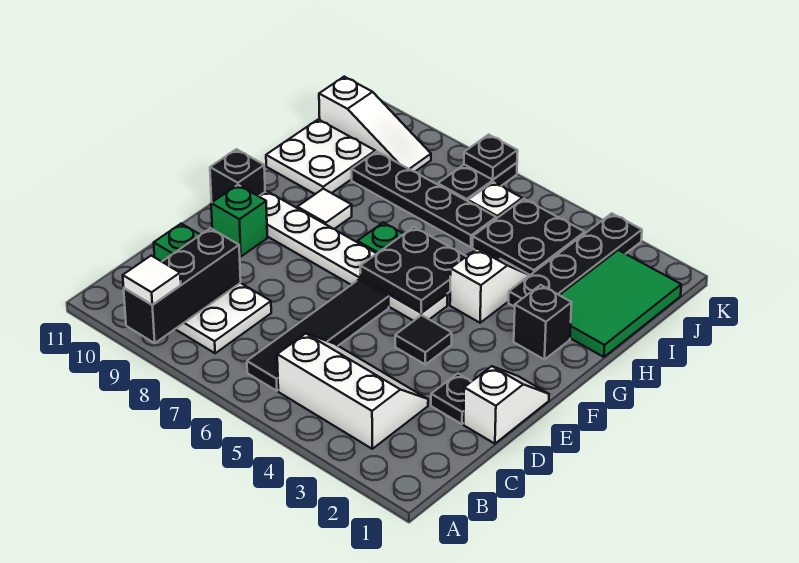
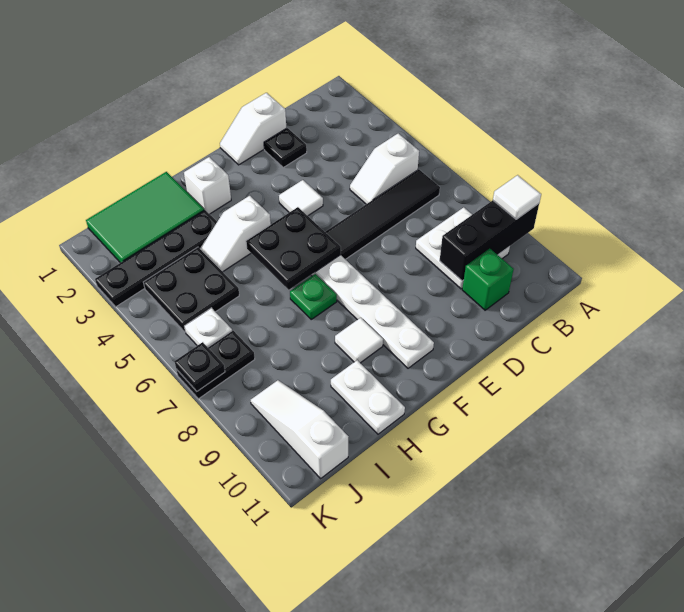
white slope B3:C5 level 1 top B -> white slope B5:C5 level 1 top B
black tile E4 level 1 -> white tile E4 level 1
green brick E10 level 1 -> none
black brick F11 level 1 -> none
black brick G2 level 1 -> white brick G2 level 1
white plate H10:I11 level 1 -> white plate H10:H11 level 1
black plate I6:I9 level 1 -> none

